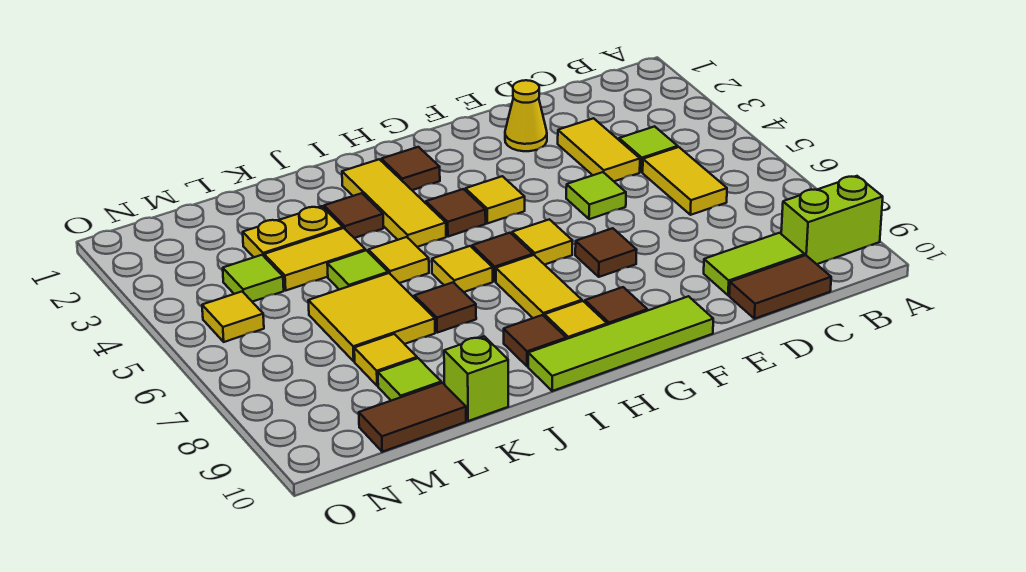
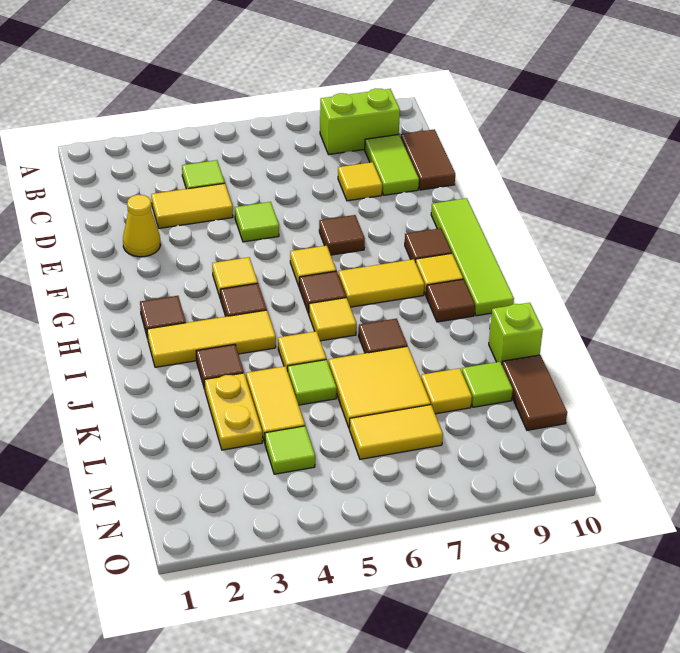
lime brick A9:B9 level 1 -> lime brick B8:B9 level 1
yellow tile C5:C6 level 1 -> yellow tile M6:M7 level 1
yellow tile N5 level 1 -> yellow tile D8 level 1

